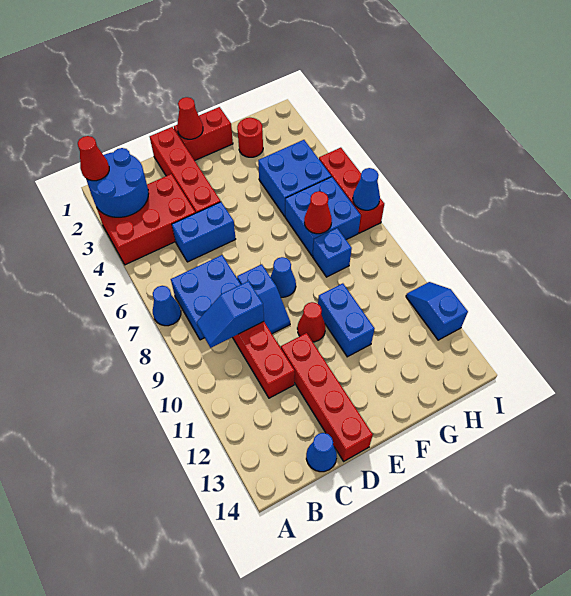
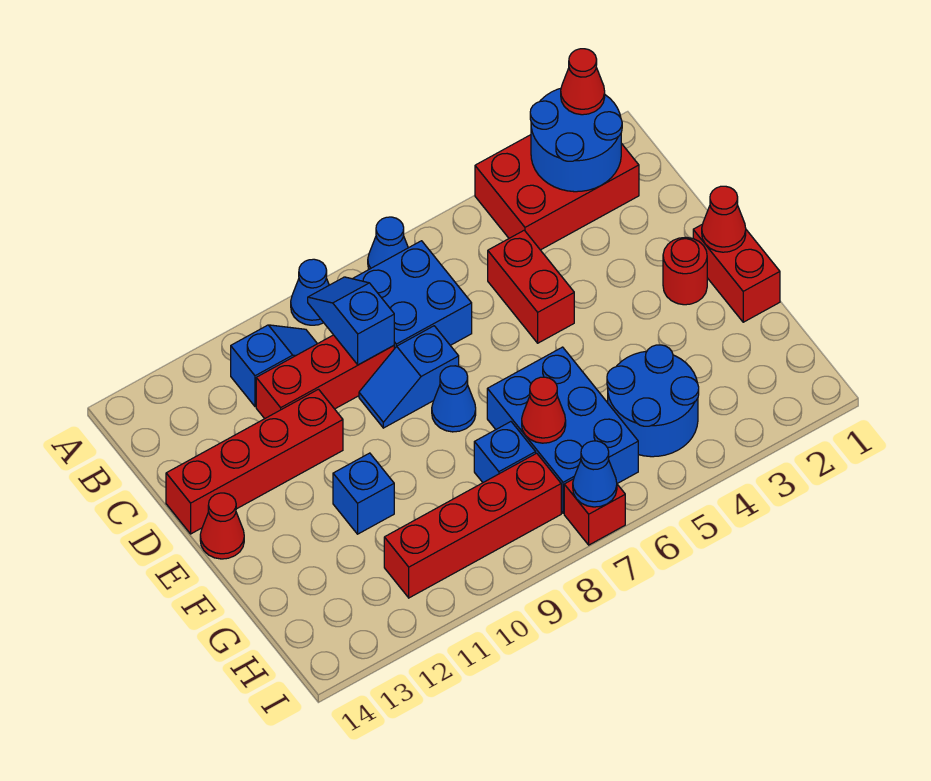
red brick A3:C4 level 1 -> red brick A2:B4 level 1
blue brick C5:D5 level 1 -> red brick C5:D5 level 1
blue cone C14 level 1 -> blue cone A9 level 1
red brick D1:D4 level 1 -> red brick H8:H11 level 1
red cone E10 level 1 -> red cone E14 level 1
blue brick F10:F11 level 1 -> blue brick F11 level 1
red round brick G2 level 1 -> red round brick E2 level 1
blue brick G4:H5 level 1 -> blue round brick G4:H5 level 1
blue brick G6:H7 level 1 -> blue brick F6:H7 level 1
red brick I5:I7 level 1 -> red brick I7 level 1
blue slope I11:I12 level 1 top 12 -> blue slope B10:B11 level 1 top 11

